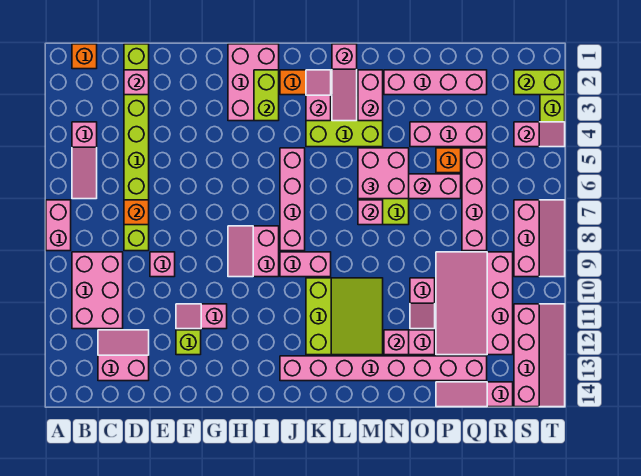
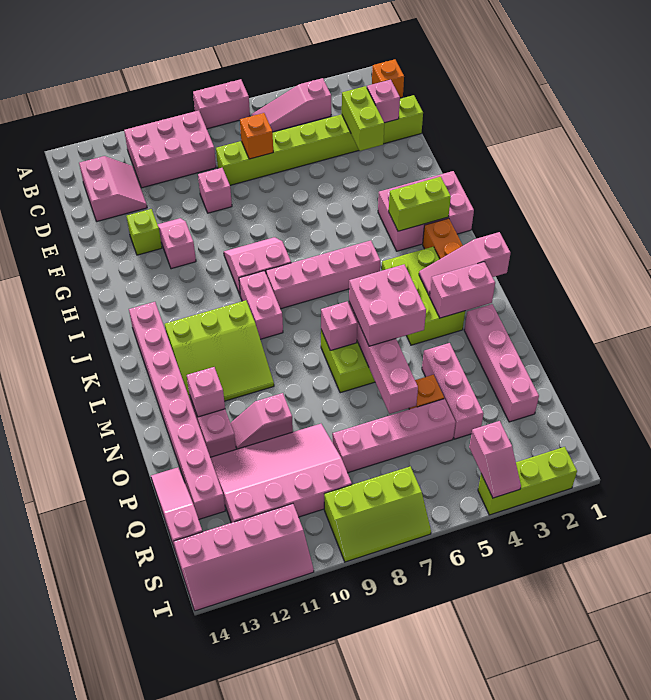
pink slope K2:K3 level 2 top 3 -> none
lime brick S2:T2 level 2 -> lime brick D3:E3 level 2
pink slope S7:T9 level 1 top S -> lime slope S7:T9 level 1 top S

